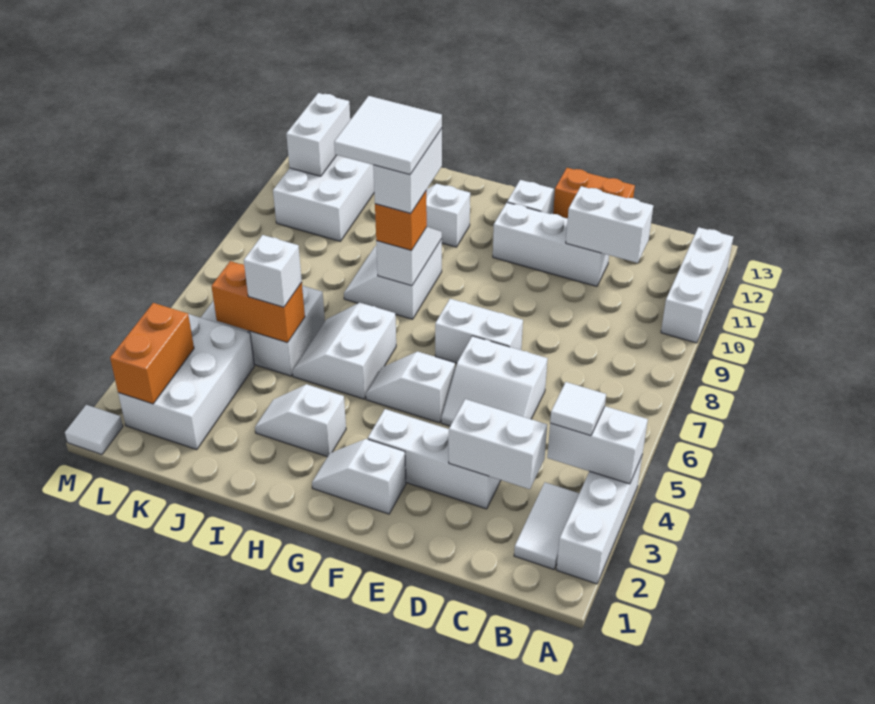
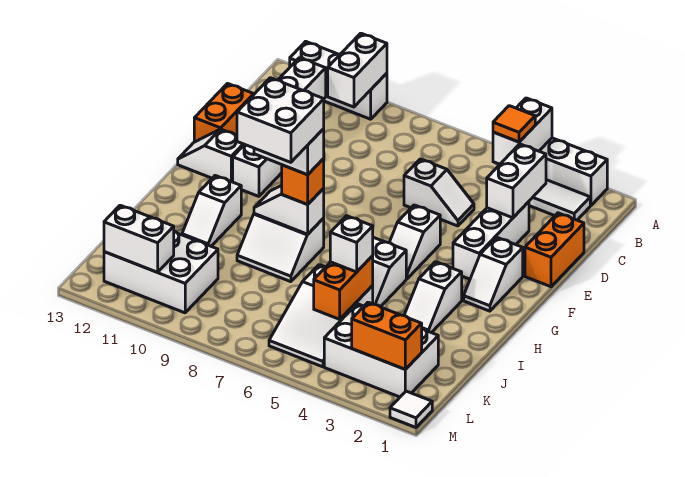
white tile B4 level 3 -> orange tile B4 level 3
none -> orange brick D1:E1 level 1
white slope D5:E6 level 1 top 6 -> white slope D5:D6 level 1 top 6
white brick E7:F7 level 1 -> white brick A10:B10 level 2
white tile H8:I9 level 5 -> white brick H8:I9 level 5

